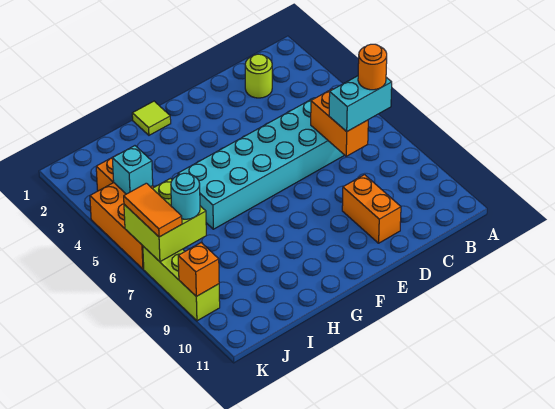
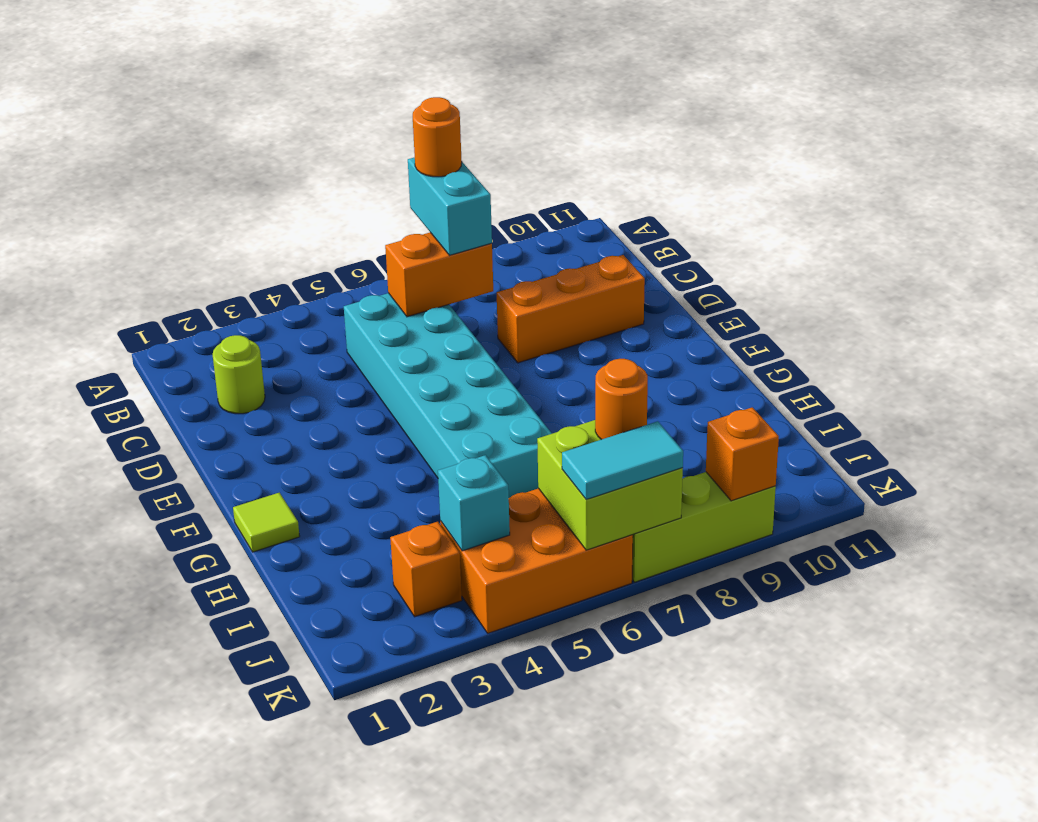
orange brick D9:D10 level 1 -> orange brick D8:D10 level 1
cyan round brick J7 level 3 -> orange round brick J7 level 3
orange tile K6:K7 level 3 -> cyan tile K6:K7 level 3

